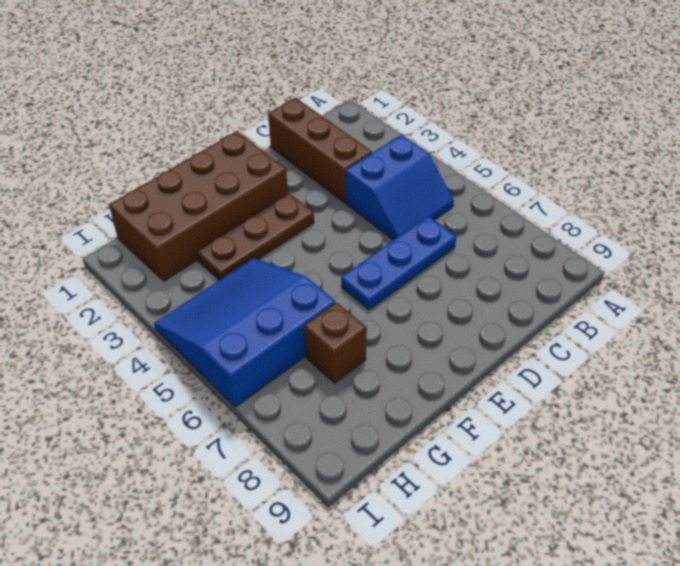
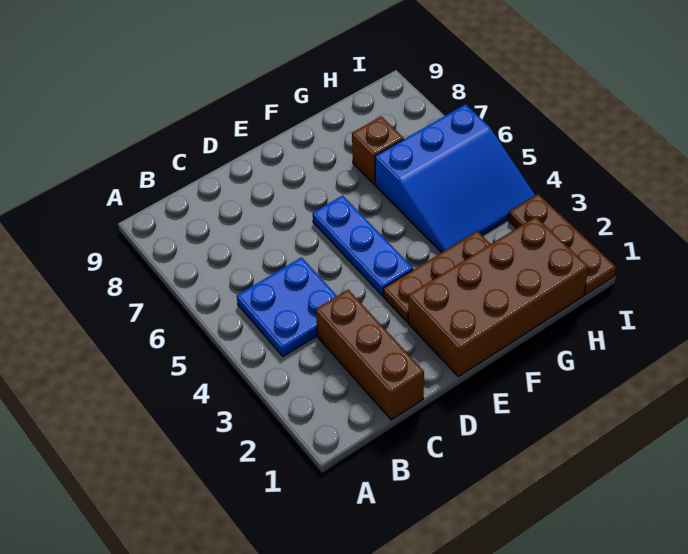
blue slope B4:C5 level 1 top 4 -> blue plate B4:C5 level 1
blue plate C6:E6 level 1 -> blue plate E4:E6 level 1
none -> brown plate I1:I3 level 1

